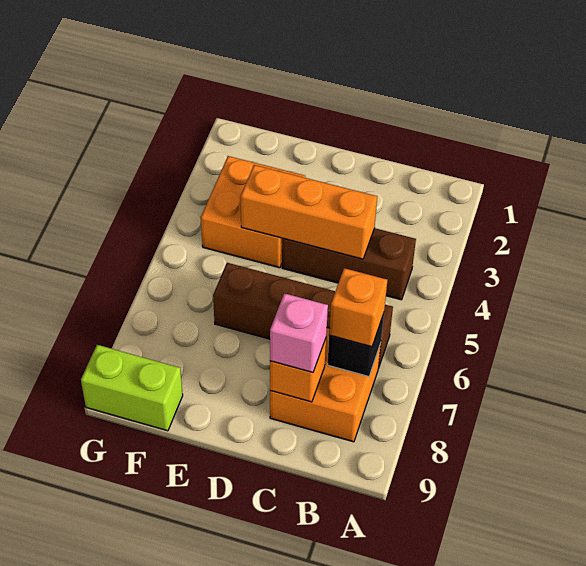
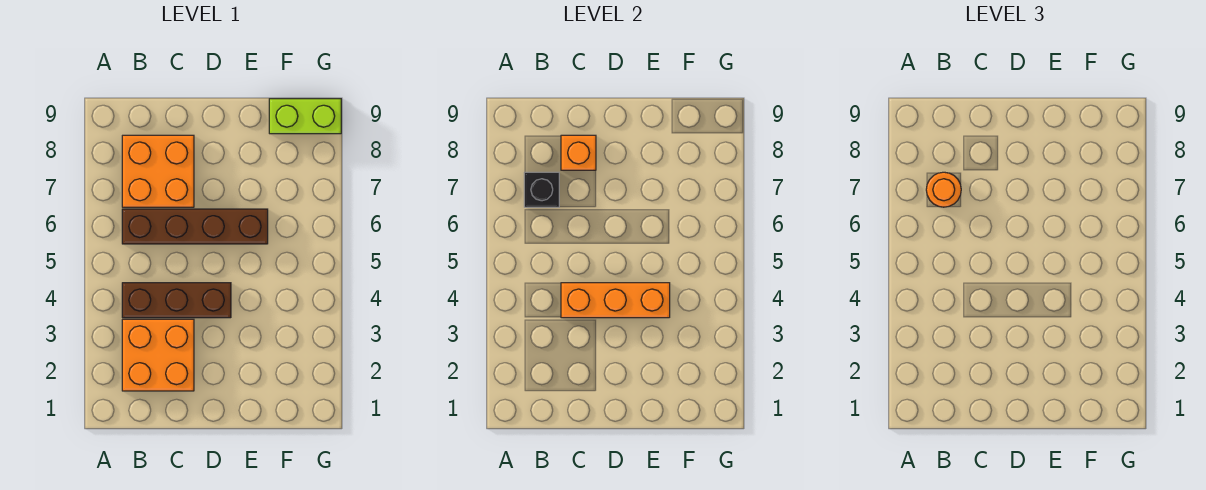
orange brick B7 level 3 -> orange round brick B7 level 3
pink brick C8 level 3 -> none
orange brick E3:F4 level 1 -> orange brick B2:C3 level 1

